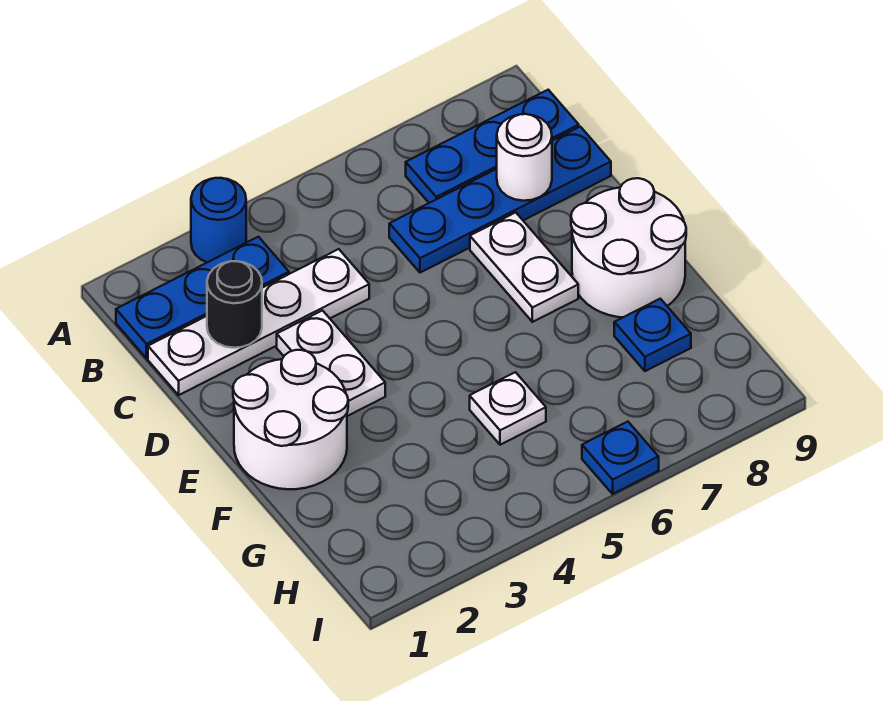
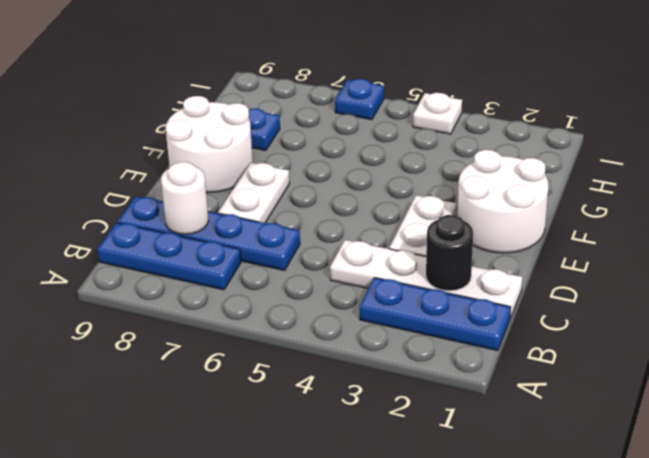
blue round brick A3 level 1 -> none
white plate G5 level 1 -> white plate I4 level 1

